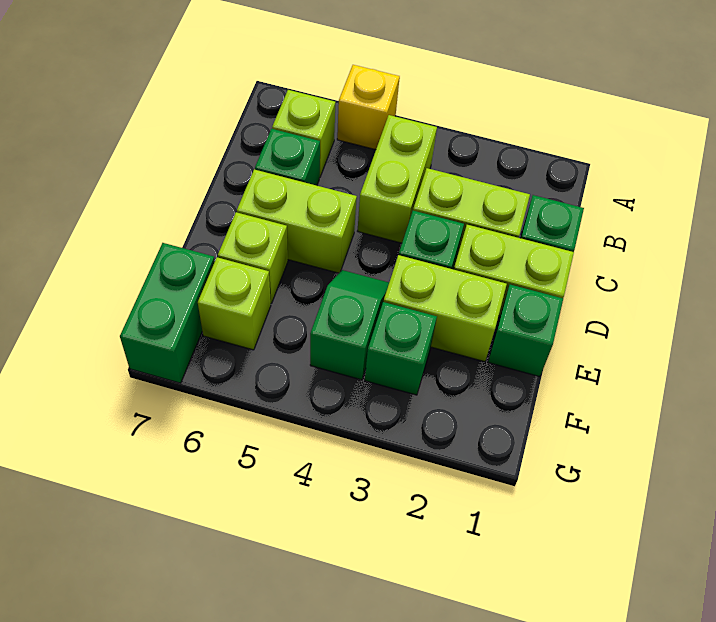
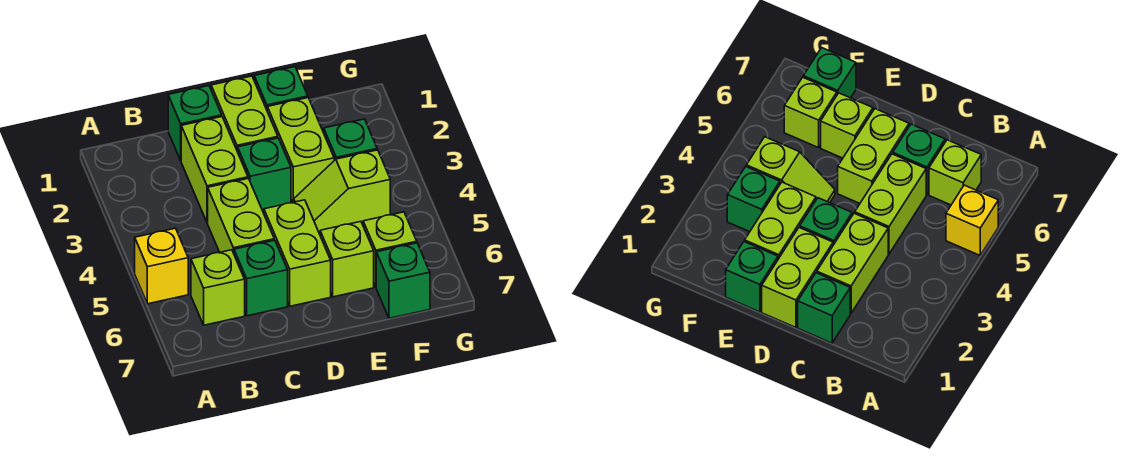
lime brick B4:C4 level 1 -> lime brick C4:C5 level 1
green slope E4:F4 level 1 top F -> lime slope E4:F4 level 1 top F
green brick F7:G7 level 1 -> green brick F7 level 1

